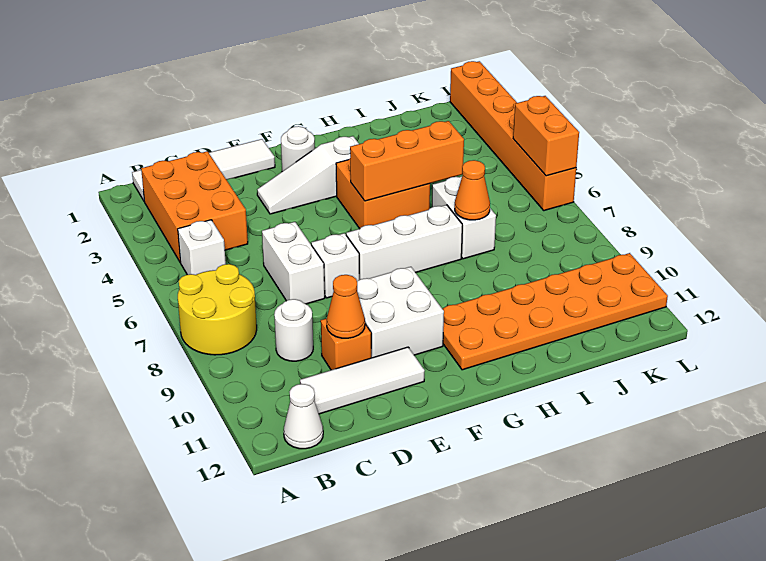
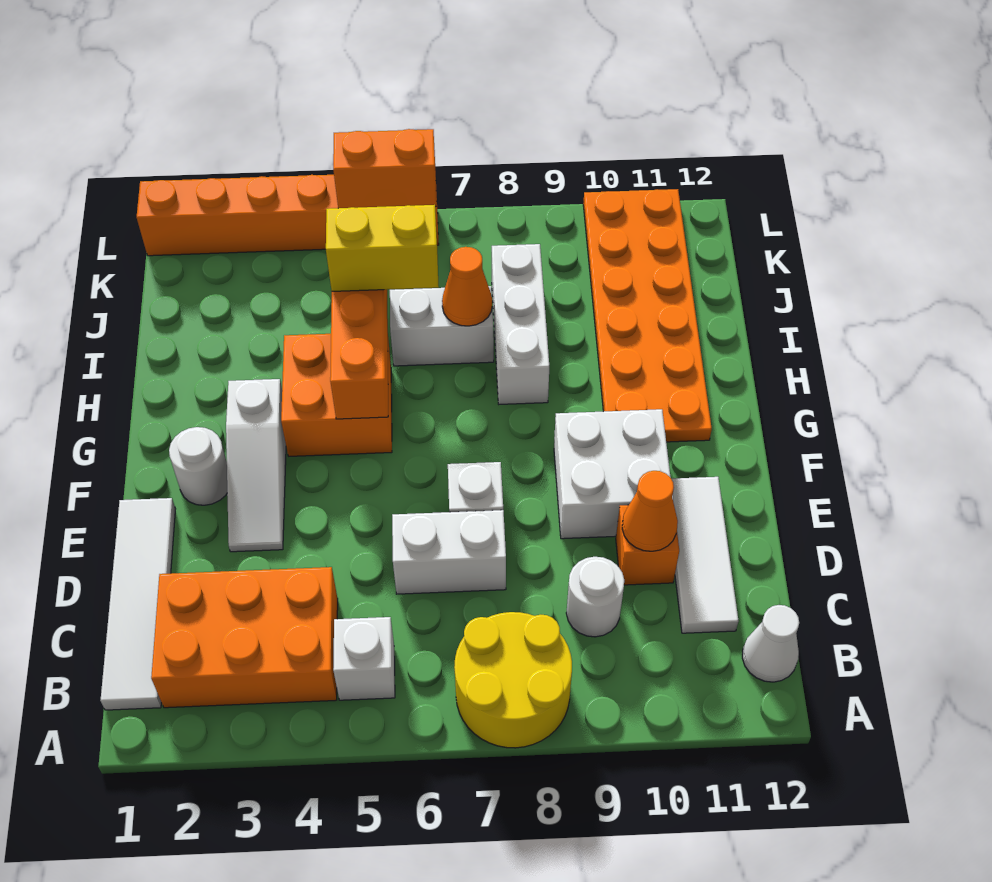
white brick F7:H7 level 1 -> white brick H8:J8 level 1
none -> yellow brick I5:I6 level 3

